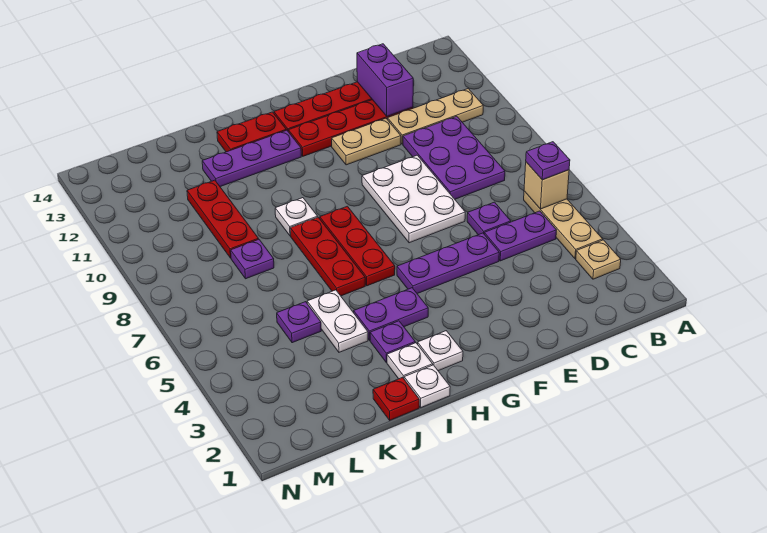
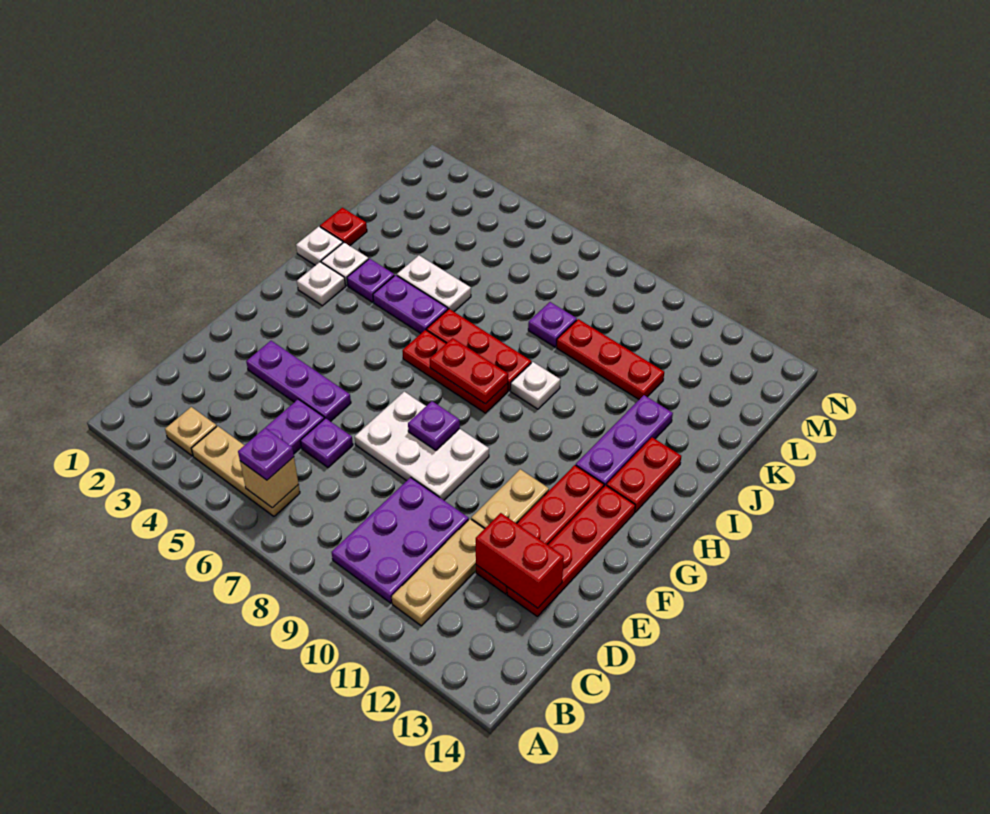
purple plate C8:D10 level 1 -> purple plate B9:D10 level 1
purple brick D12:D13 level 2 -> red brick D12:D13 level 2
purple plate E5:G5 level 1 -> purple plate E3:E5 level 1
purple plate H4:I4 level 1 -> purple plate I4:I5 level 1
none -> red plate H7:H8 level 2
purple plate K5 level 1 -> purple plate F8 level 2

